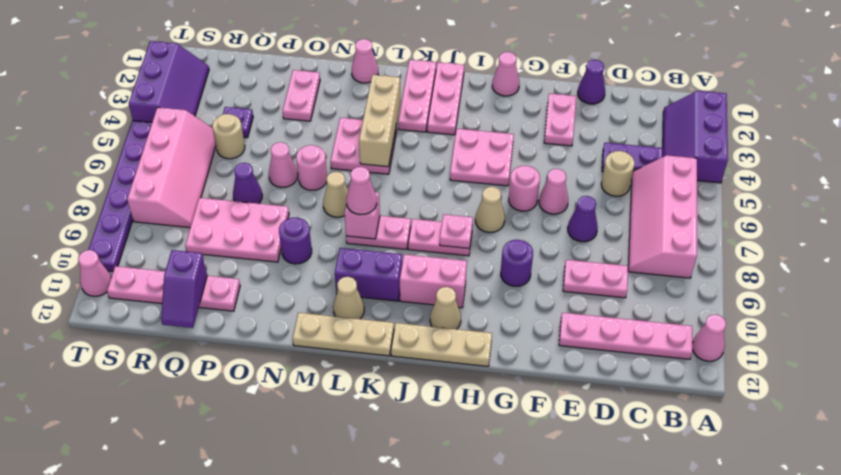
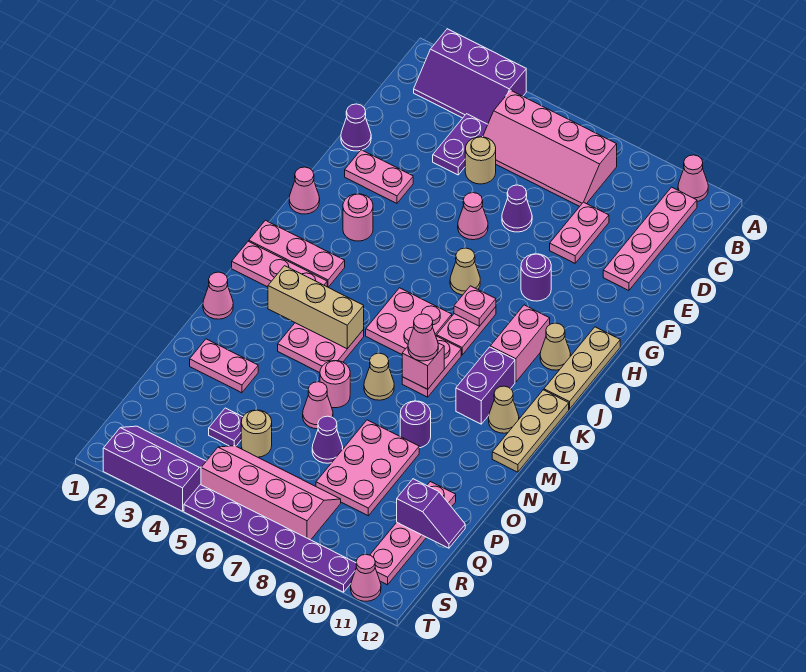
pink round brick G6 level 1 -> pink round brick H3 level 1
pink plate H4:I5 level 1 -> pink plate J6:K7 level 1

